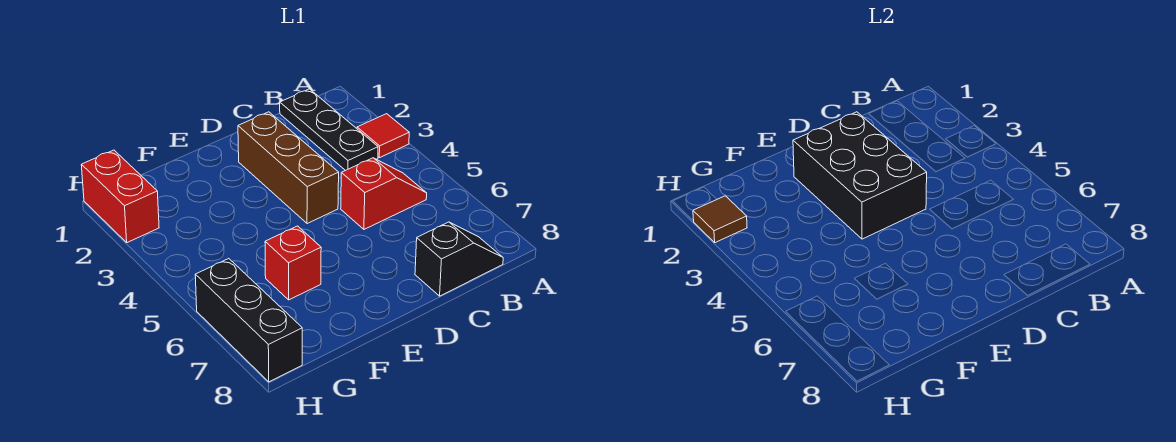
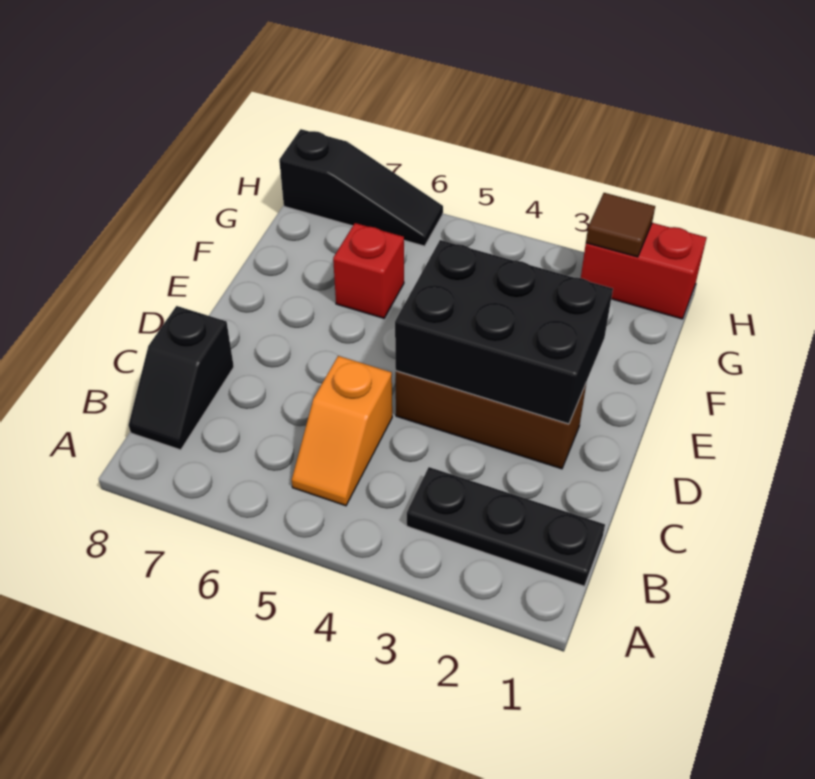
red tile A3 level 1 -> none
red slope B5:C5 level 1 top C -> orange slope B5:C5 level 1 top C
black brick H6:H8 level 1 -> black slope H6:H8 level 1 top 8

